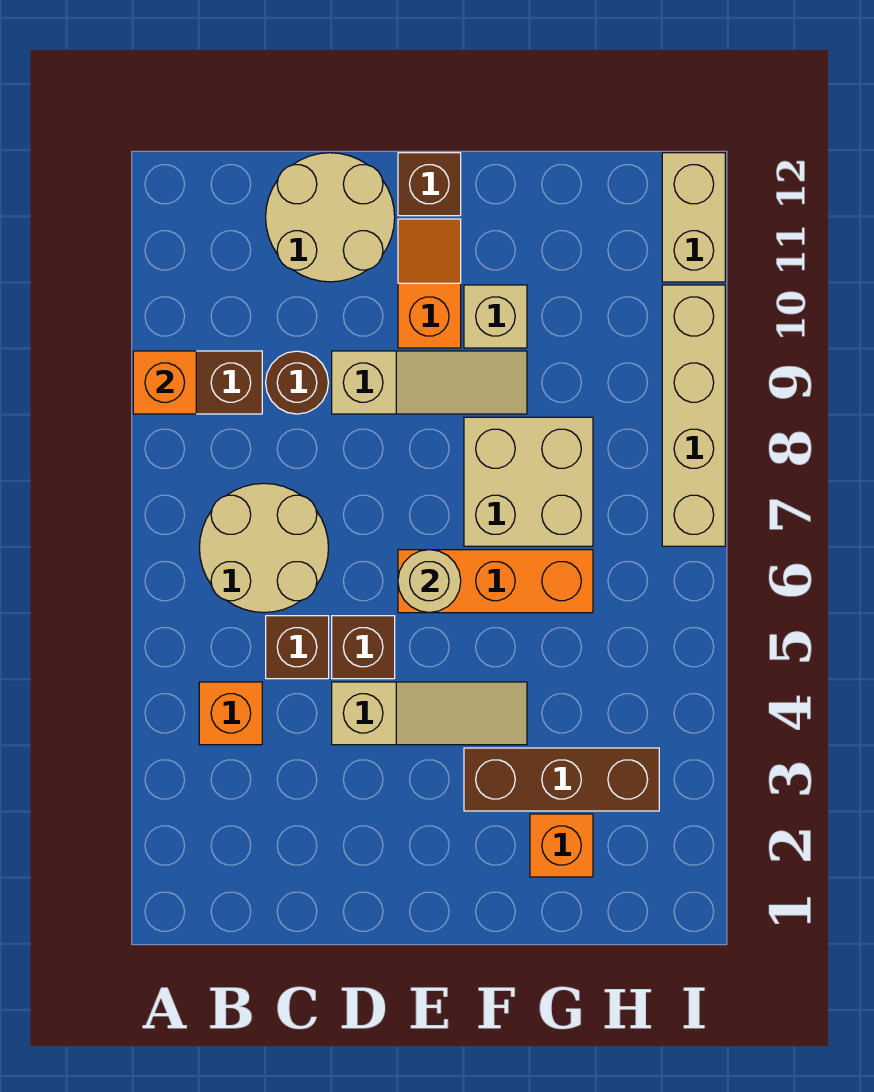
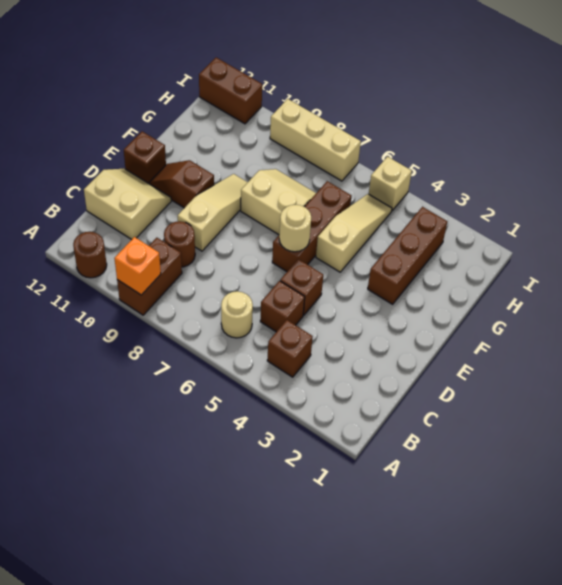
none -> brown round brick A11 level 1
orange brick B4 level 1 -> brown brick B4 level 1
tan round brick B6:C7 level 1 -> tan round brick B6 level 1
tan round brick C11:D12 level 1 -> tan slope C11:D12 level 1 top C
tan slope D4:F4 level 1 top D -> tan slope F5:H5 level 1 top F
orange brick E6:G6 level 1 -> brown brick E6:G6 level 1
orange slope E10:E11 level 1 top 10 -> brown slope E10:E11 level 1 top 10
tan brick F7:G8 level 1 -> tan slope F7:G8 level 1 top F
tan brick F10 level 1 -> tan brick I5 level 1
orange brick G2 level 1 -> none
tan brick I7:I10 level 1 -> tan brick I7:I9 level 1
tan brick I11:I12 level 1 -> brown brick I11:I12 level 1

